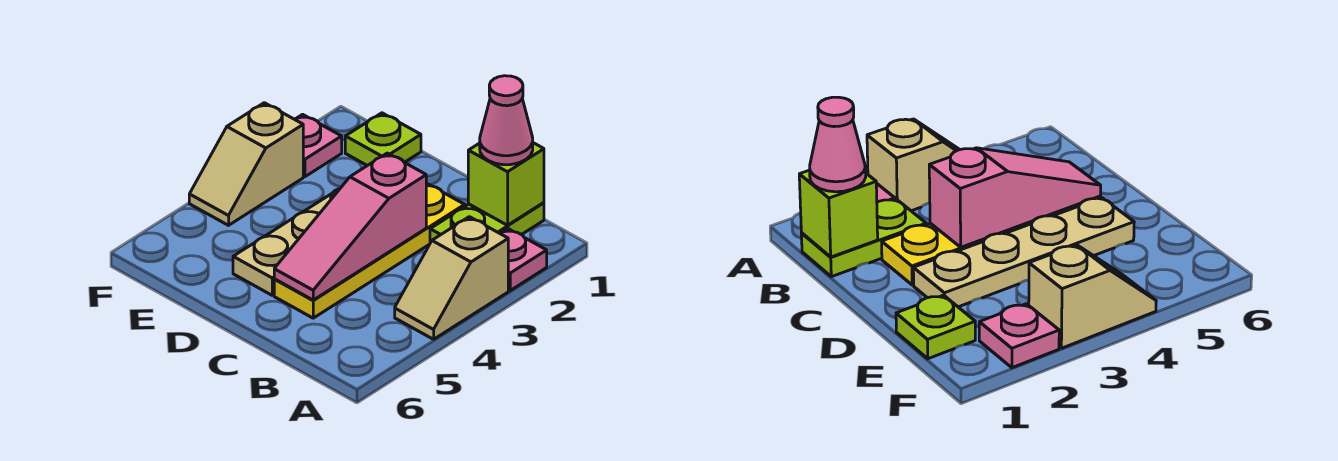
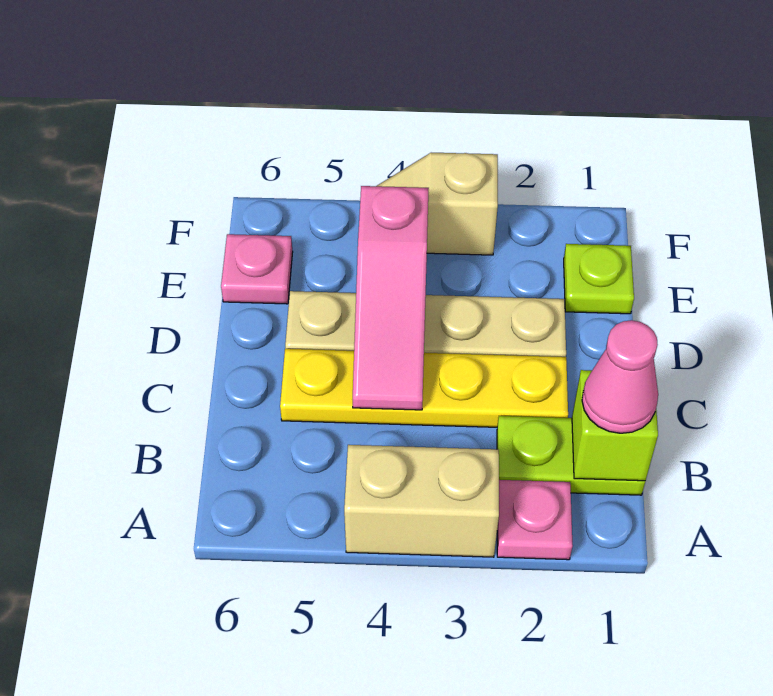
tan slope A3:A4 level 1 top 3 -> tan brick A3:A4 level 1
pink slope C3:C5 level 2 top 3 -> pink slope C4:E4 level 2 top E
pink plate F2 level 1 -> pink plate E6 level 1

